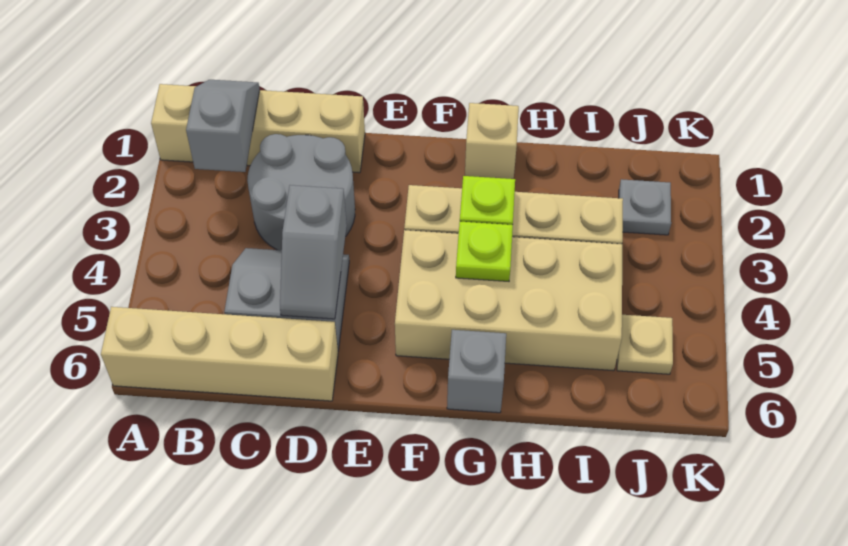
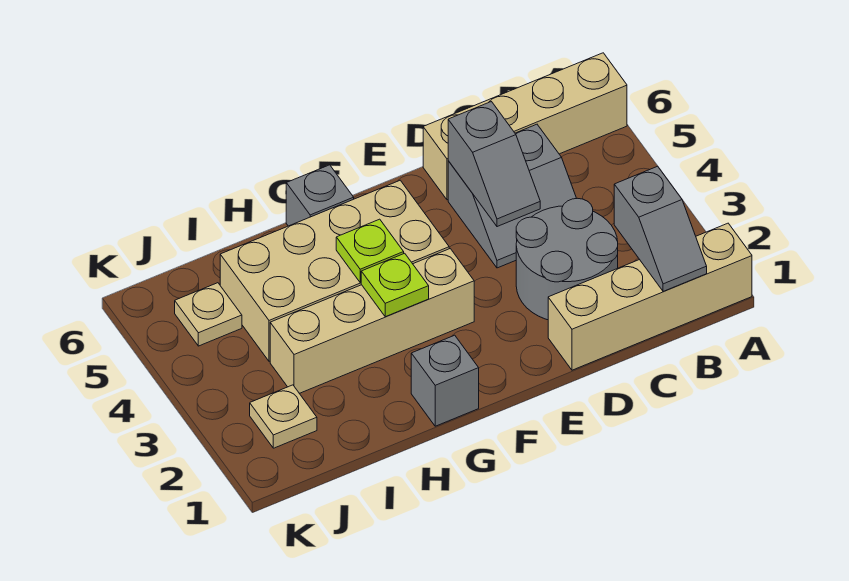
grey slope D4:D5 level 2 top 4 -> grey slope D4:D5 level 2 top 5
tan brick G1 level 1 -> grey brick G1 level 1
grey plate J2 level 1 -> tan plate J2 level 1

